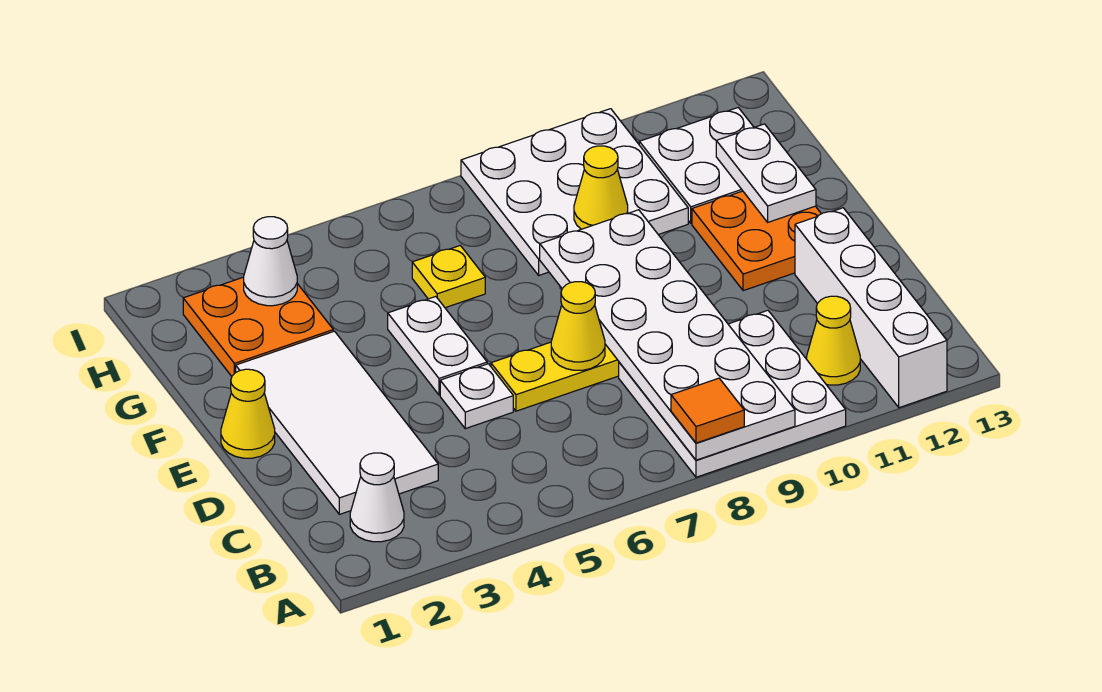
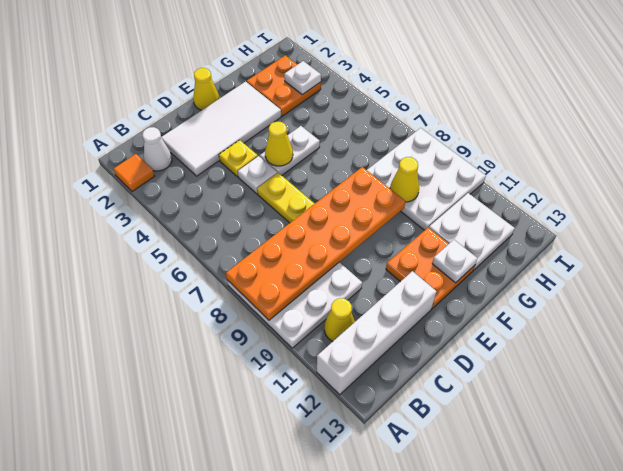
white plate A8:F9 level 2 -> orange plate A8:F9 level 2
orange tile A8 level 3 -> orange tile A2 level 1
yellow cone D7 level 2 -> yellow cone E5 level 2
white plate F12:G12 level 2 -> white plate F12 level 2
yellow plate G6 level 1 -> yellow plate D4 level 1
white cone H3 level 2 -> white plate H3 level 2

